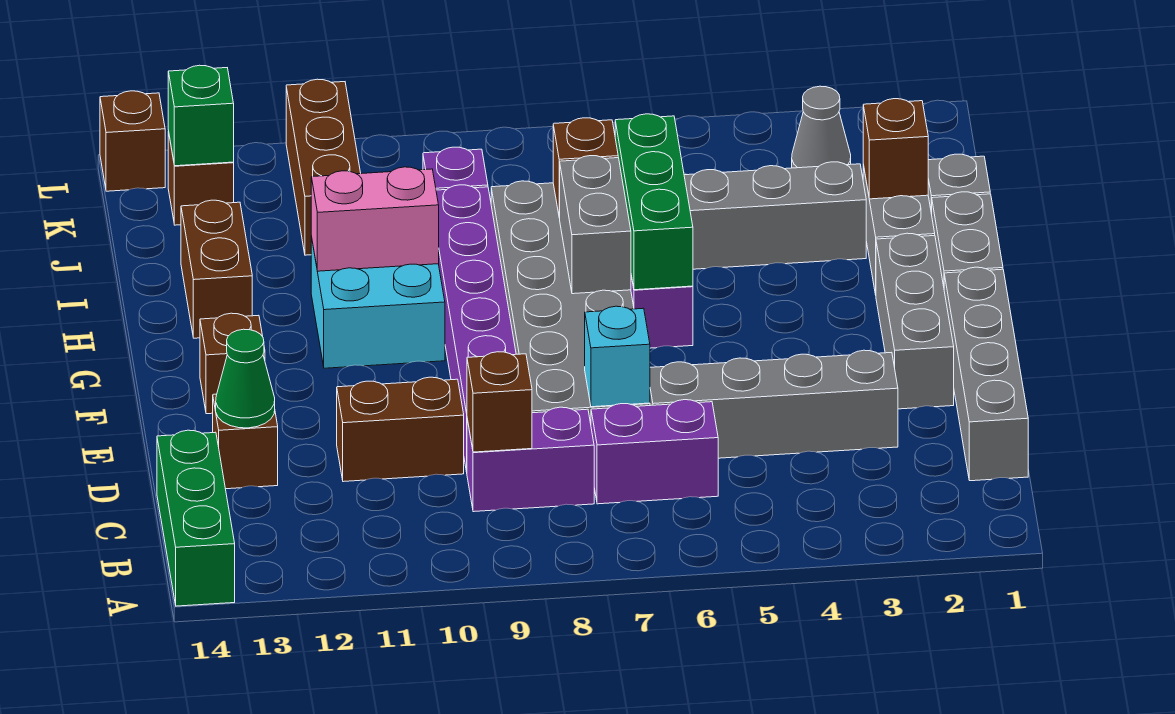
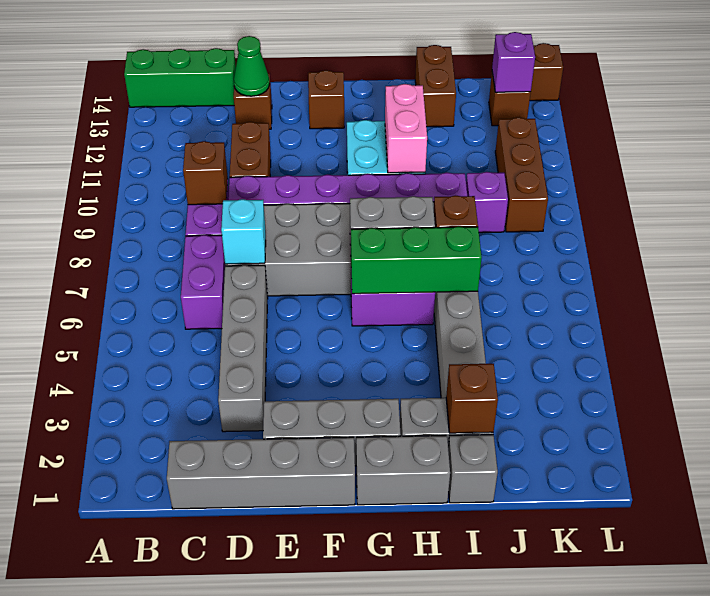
brown brick H13:I13 level 1 -> brown brick I13:I14 level 1
brown brick J11:L11 level 1 -> brown brick K9:K11 level 1
grey cone K3 level 1 -> none
green brick K13 level 2 -> purple brick K13 level 2

